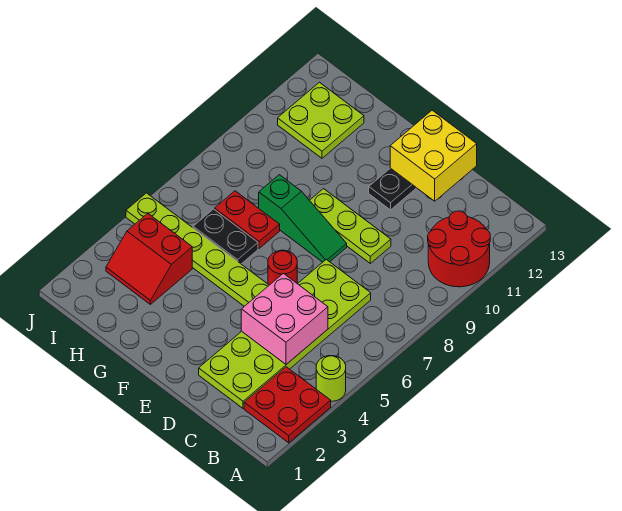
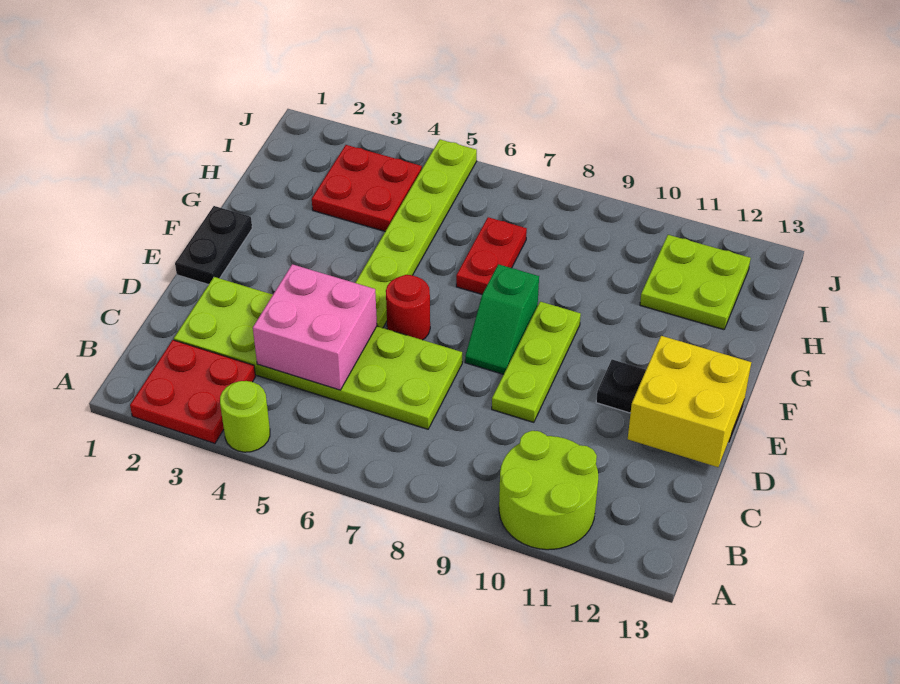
red round brick A10:B11 level 1 -> lime round brick A10:B11 level 1
green slope E8:G8 level 1 top G -> green slope E8:F8 level 1 top F
black plate G6:H6 level 1 -> black plate E1:F1 level 1
red slope H3:I4 level 1 top 4 -> red plate H3:I4 level 1

